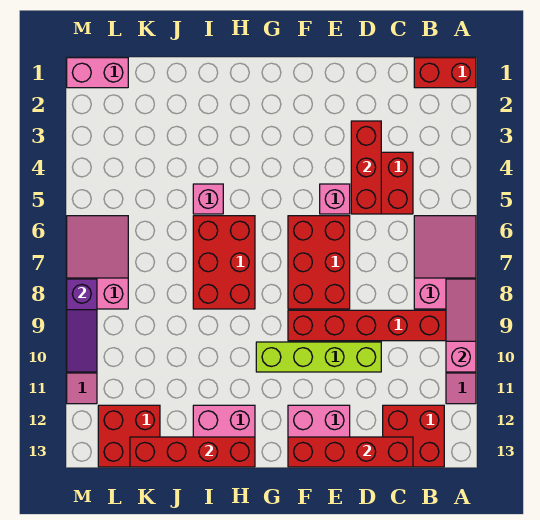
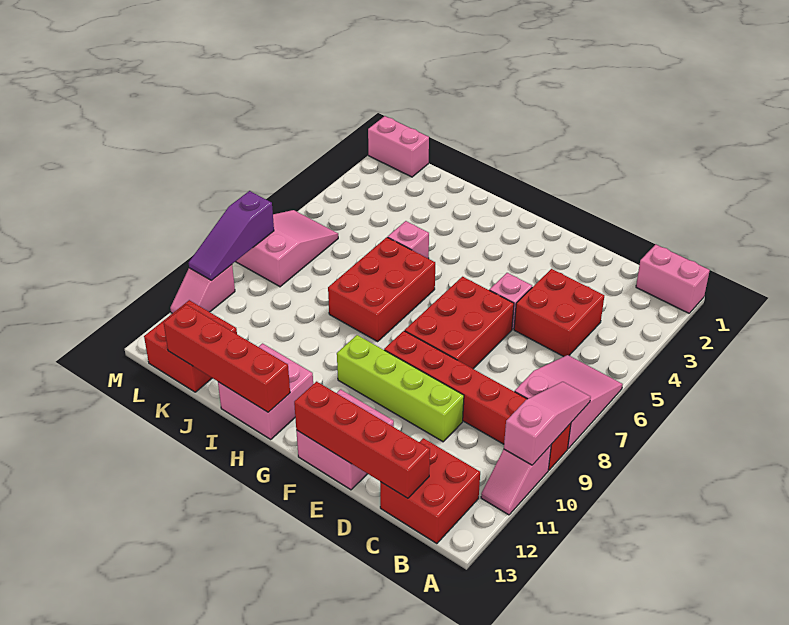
red brick A1:B1 level 1 -> pink brick A1:B1 level 1
red brick D3:D5 level 2 -> none

